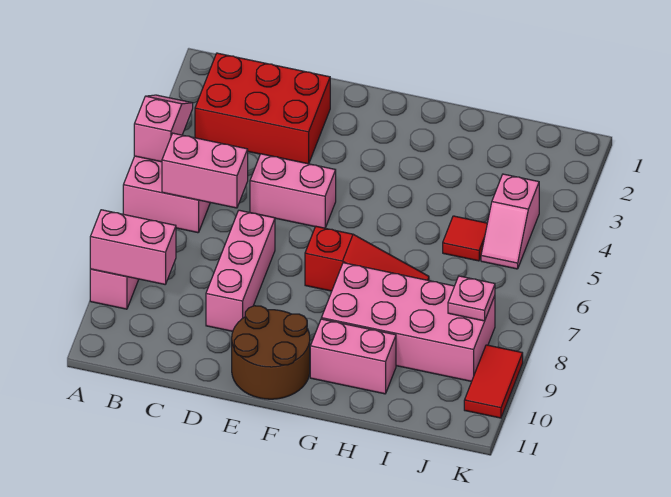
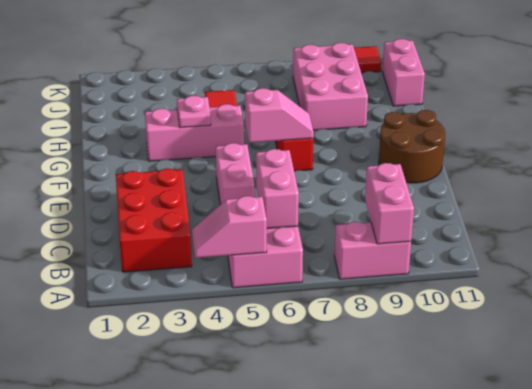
pink brick D7:D9 level 1 -> pink brick G3:G5 level 1
pink brick G8:J9 level 1 -> pink brick H8:J9 level 1
pink brick G10:H10 level 1 -> pink brick I11:J11 level 1
pink slope J4:J5 level 1 top 4 -> pink slope F6:F7 level 2 top 6
pink plate J8 level 2 -> pink plate G4 level 2

